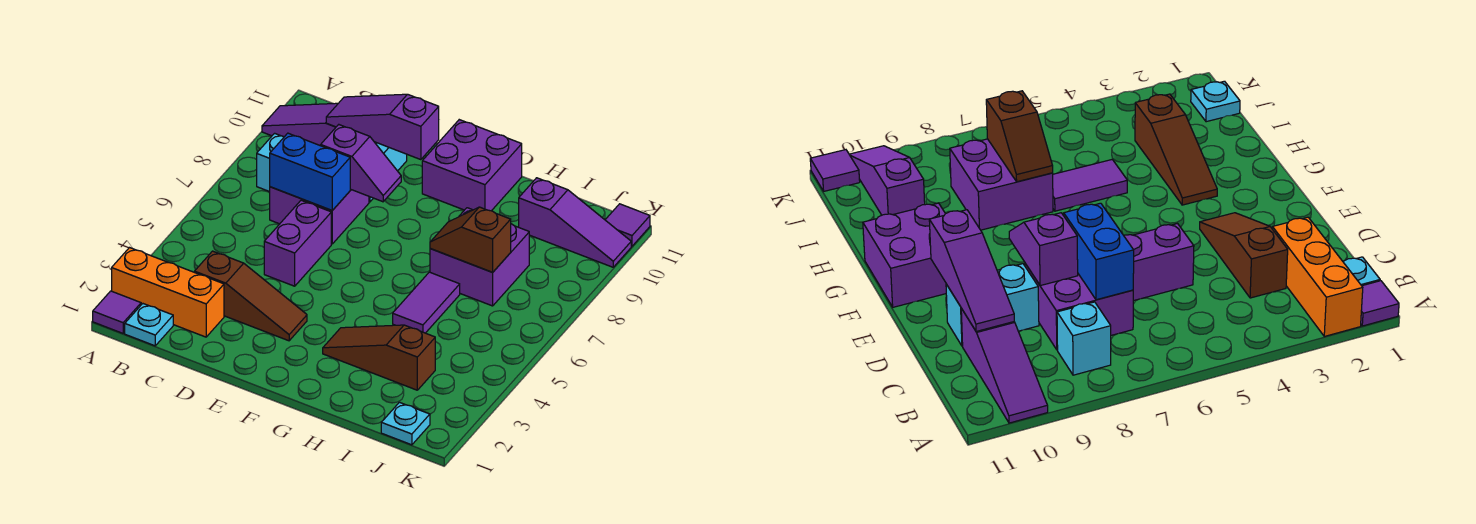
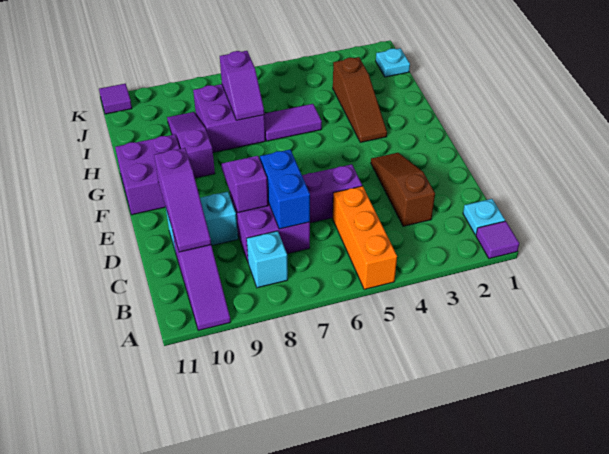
orange brick A2:C2 level 1 -> orange brick A5:C5 level 1
brown slope H7:I7 level 2 top I -> purple slope H7:I7 level 2 top I
purple slope I10:K10 level 1 top I -> purple slope G9:I9 level 1 top G

